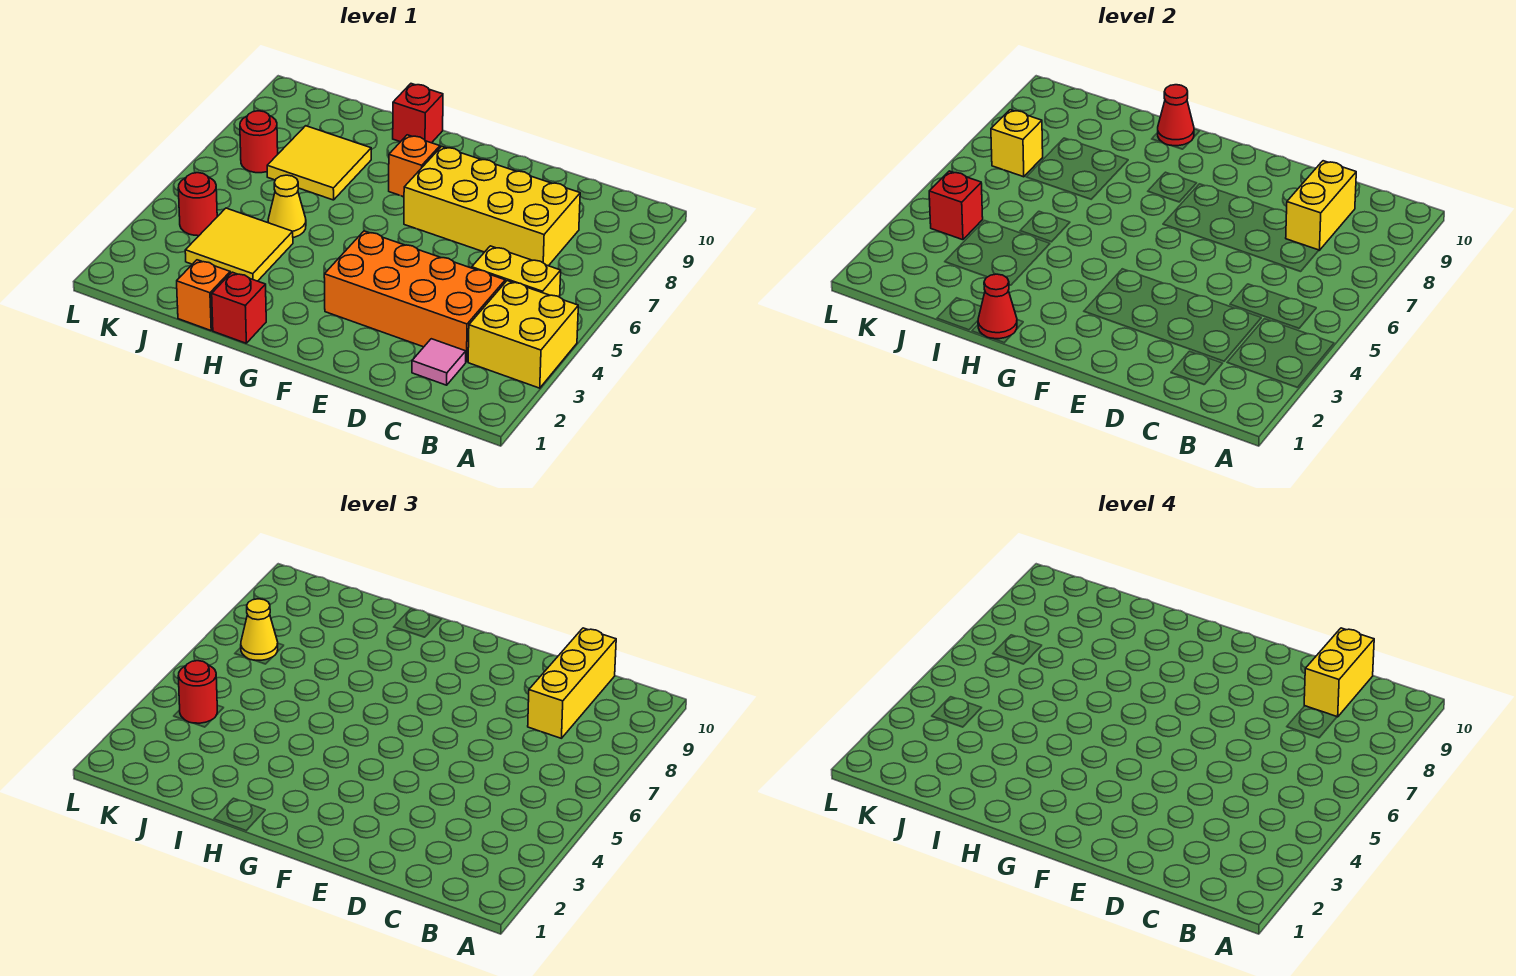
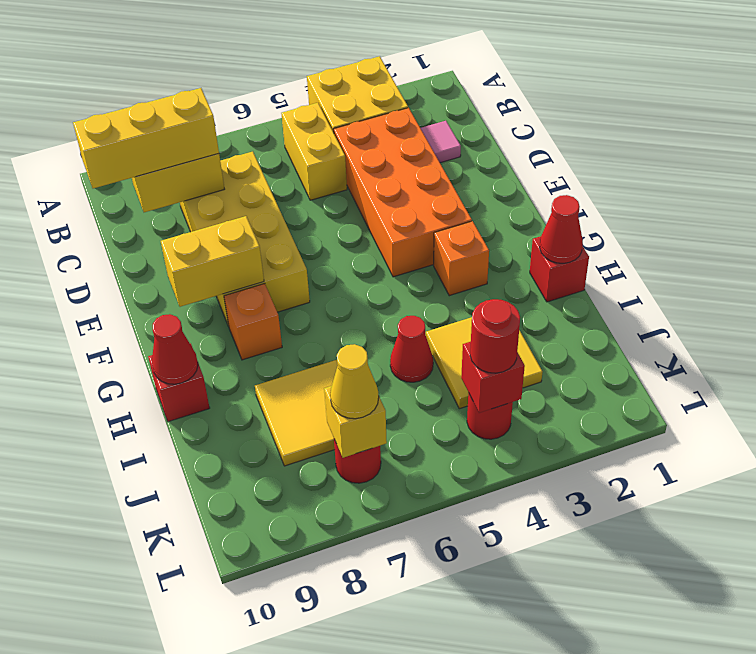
yellow brick C9:C10 level 4 -> yellow brick F8:F9 level 2
orange brick I1 level 1 -> orange brick G3 level 1
yellow cone I5 level 1 -> red cone I5 level 1

